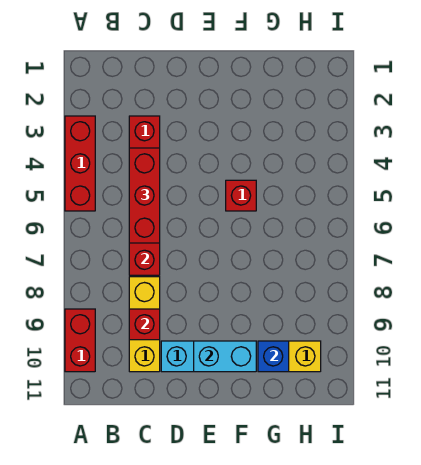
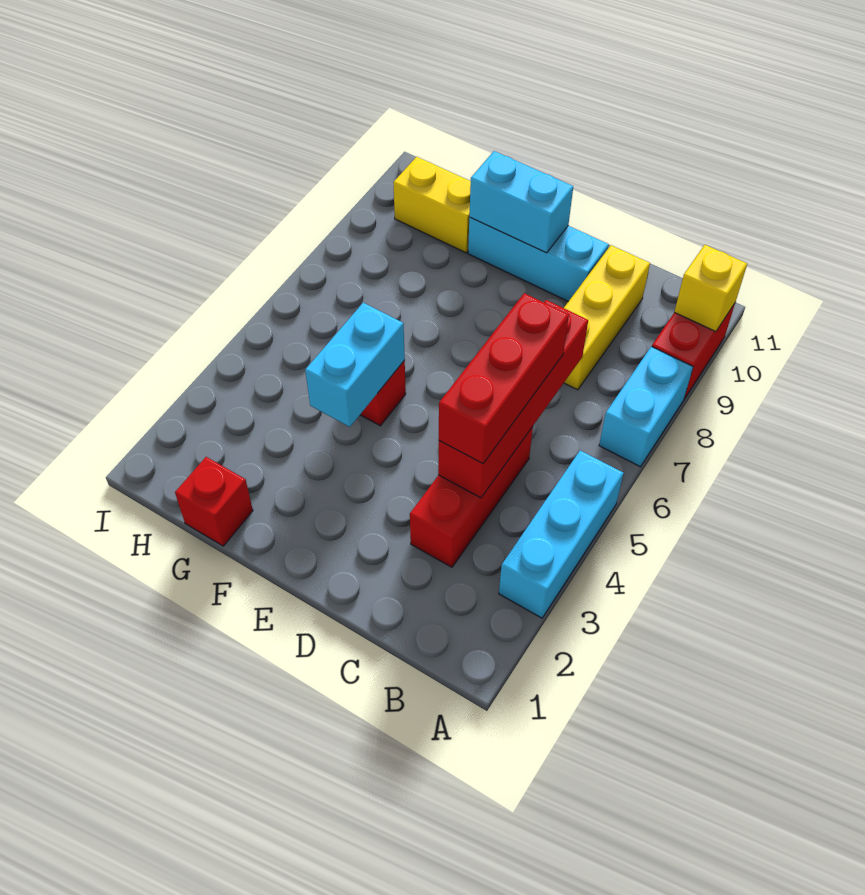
red brick A3:A5 level 1 -> cyan brick A3:A5 level 1
none -> cyan brick A7:A8 level 1
none -> yellow brick A10 level 2
red brick C9 level 2 -> red brick G1 level 1
none -> cyan brick F4:F5 level 2
blue brick G10 level 2 -> none

